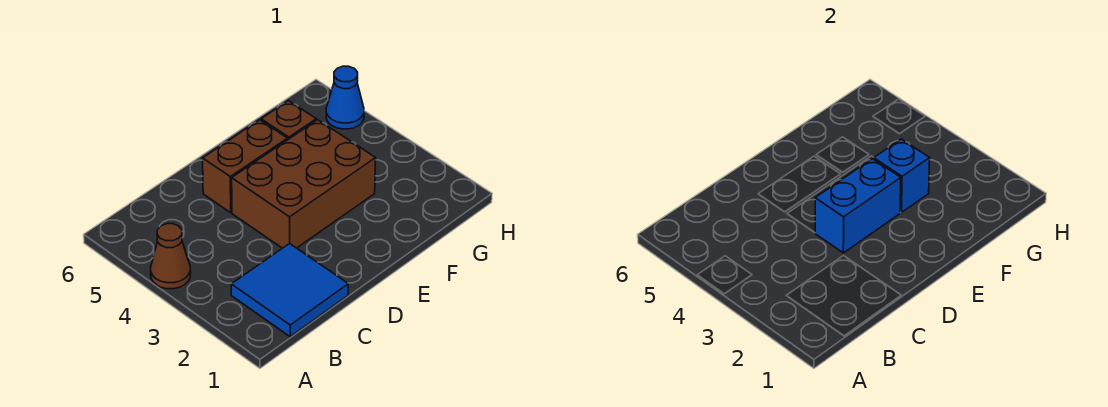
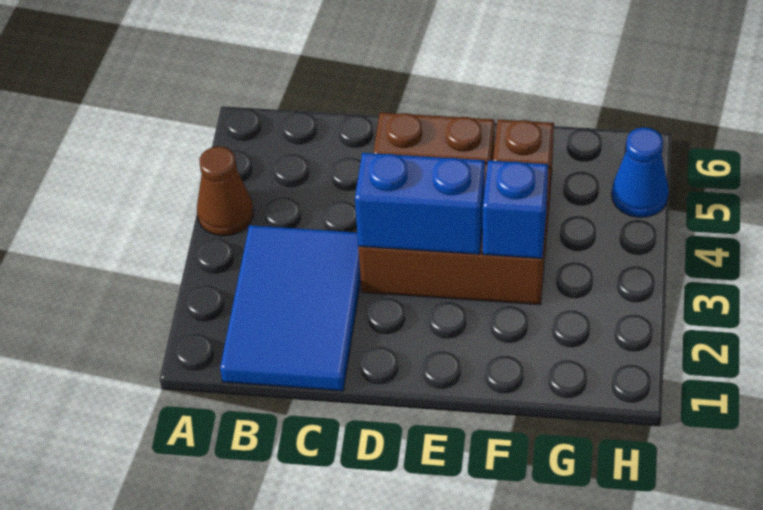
blue tile B1:C2 level 1 -> blue tile B1:C3 level 1

